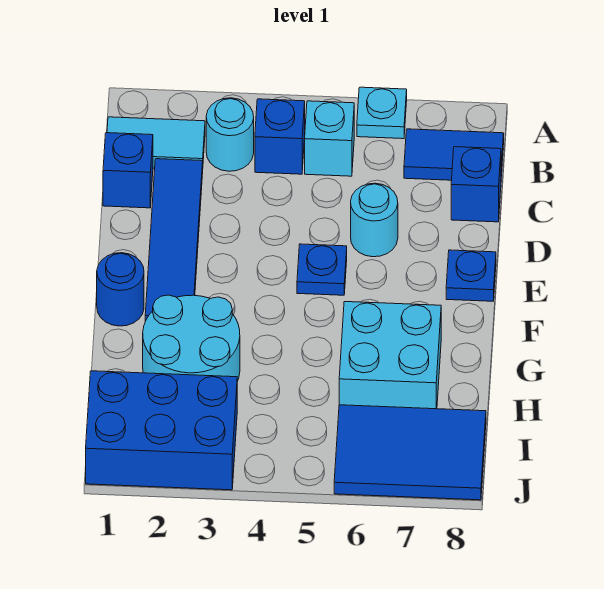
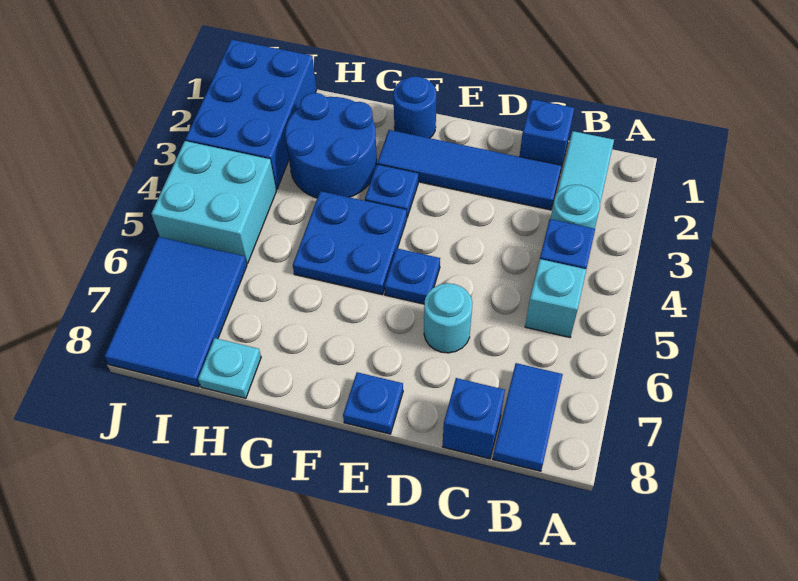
cyan plate A6 level 1 -> cyan plate H8 level 1
none -> blue plate F3 level 1
none -> blue plate F4:G5 level 1
cyan round brick G2:H3 level 1 -> blue round brick G2:H3 level 1
cyan brick G6:H7 level 1 -> cyan brick I4:J5 level 1

